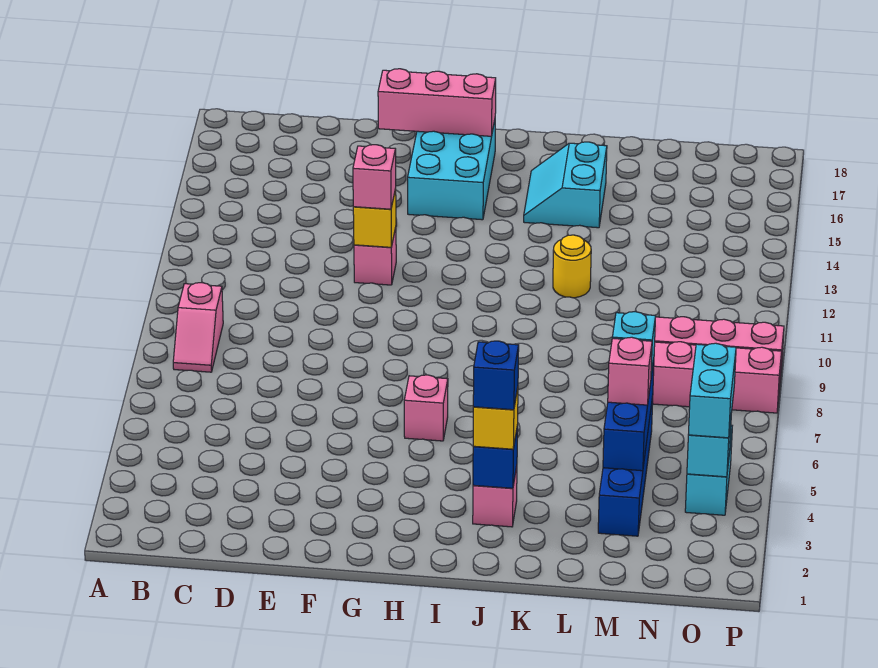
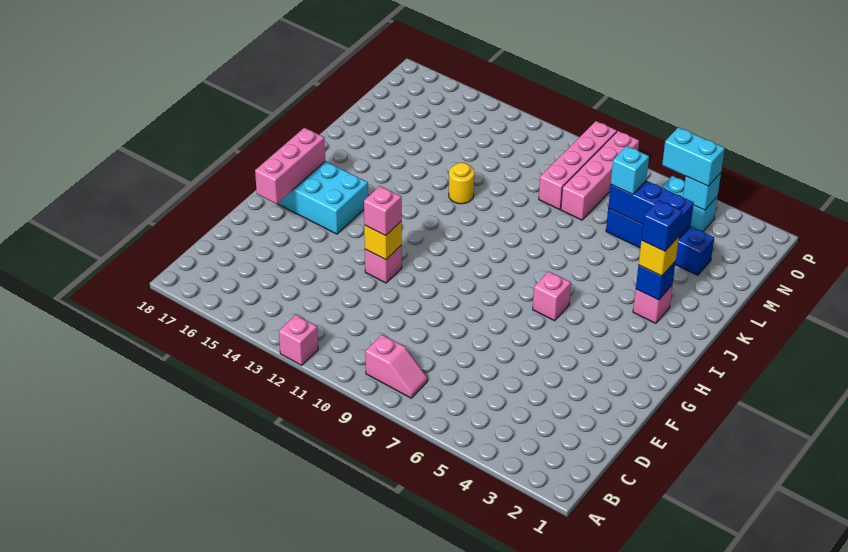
cyan slope J15:K16 level 1 top K -> none
pink brick M5 level 3 -> pink brick A12 level 1

